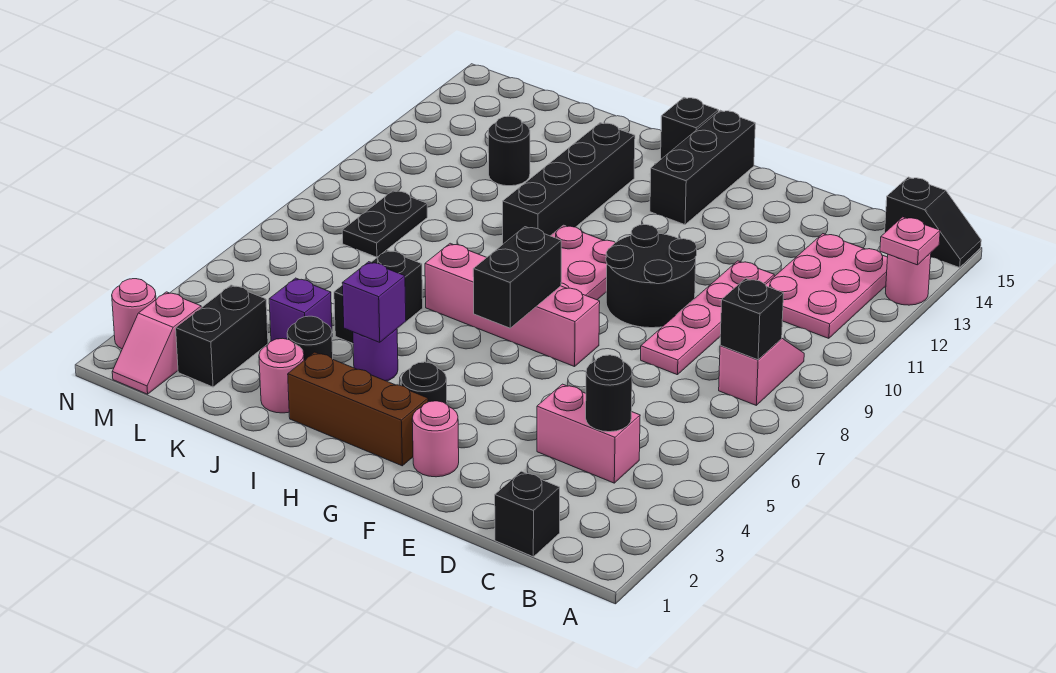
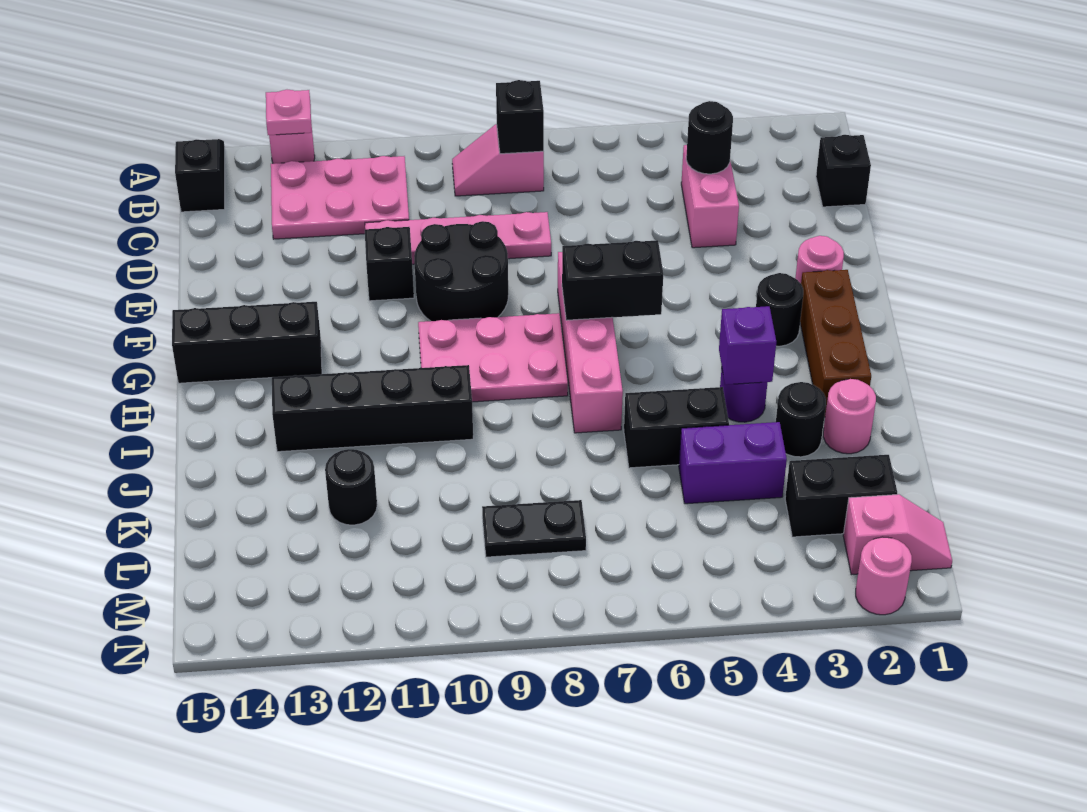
black brick H15 level 1 -> black brick E11 level 1
purple brick K4 level 1 -> purple brick K4:K5 level 1

